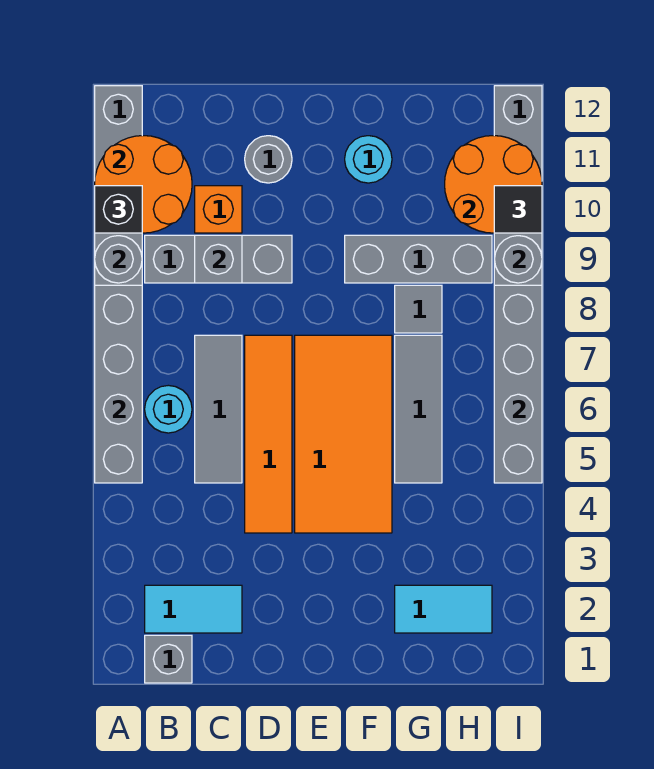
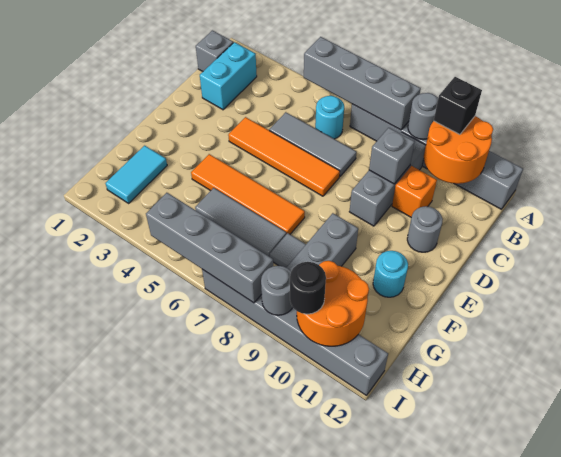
cyan tile B2:C2 level 1 -> cyan brick B2:C2 level 1
orange tile E4:F7 level 1 -> orange tile F4:F7 level 1
black tile I10 level 3 -> black round brick I10 level 3

